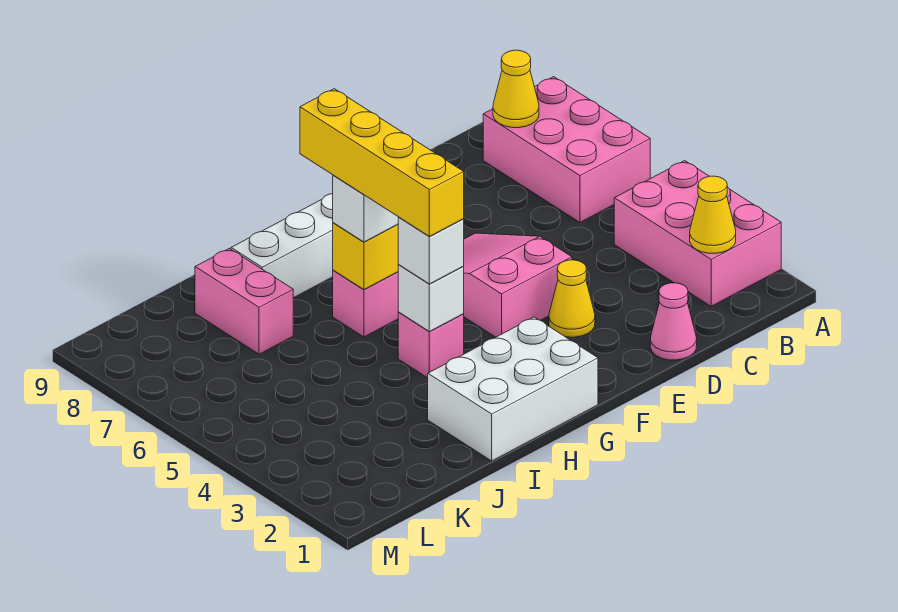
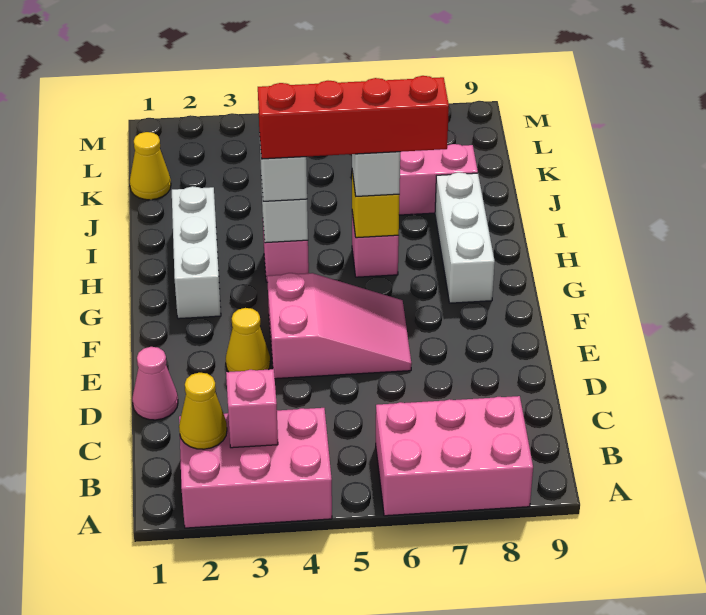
none -> pink brick B3 level 2
yellow cone B8 level 2 -> yellow cone K1 level 1
white brick G1:I2 level 1 -> white brick G2:I2 level 1
yellow brick H4:H7 level 4 -> red brick H4:H7 level 4

